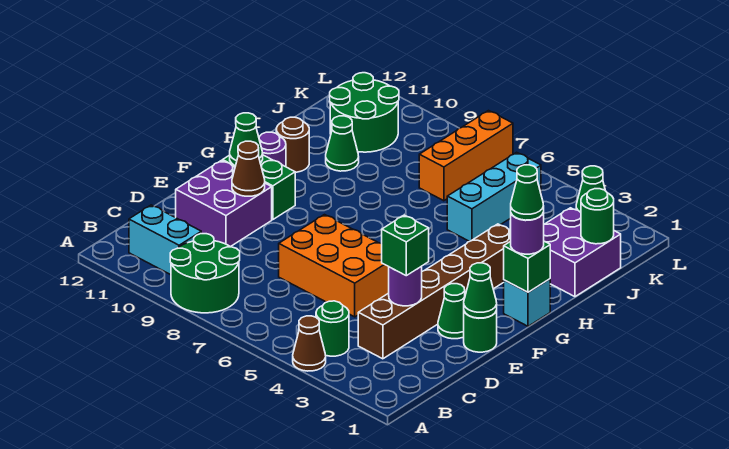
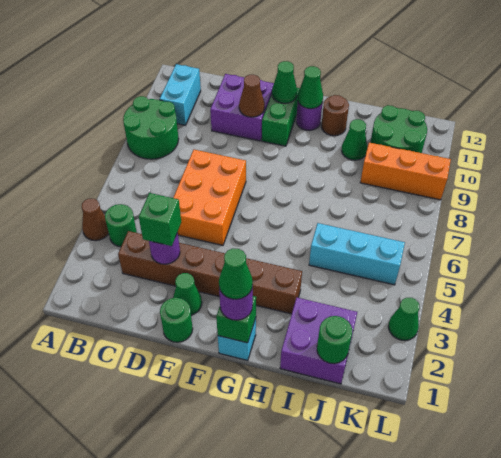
green cone E1 level 2 -> green cone G11 level 2
orange brick J7:L7 level 1 -> orange brick J9:L9 level 1

